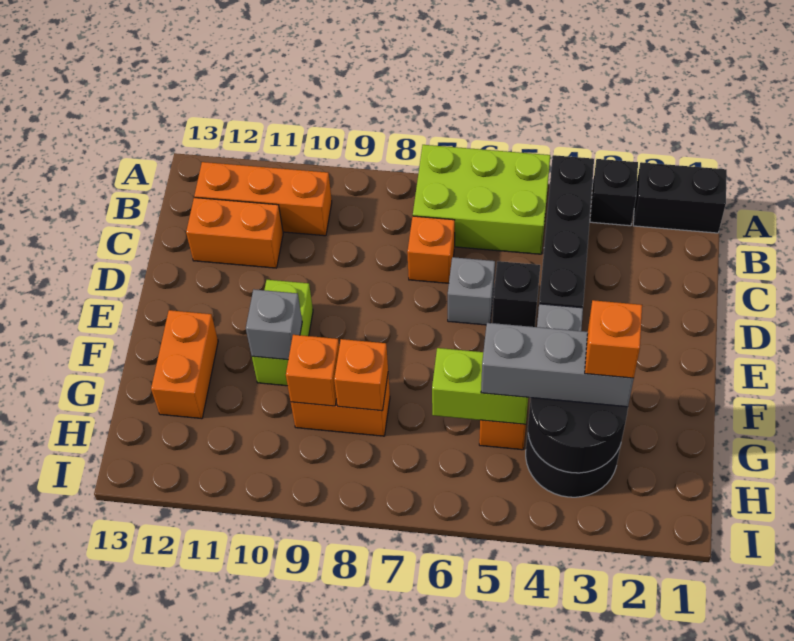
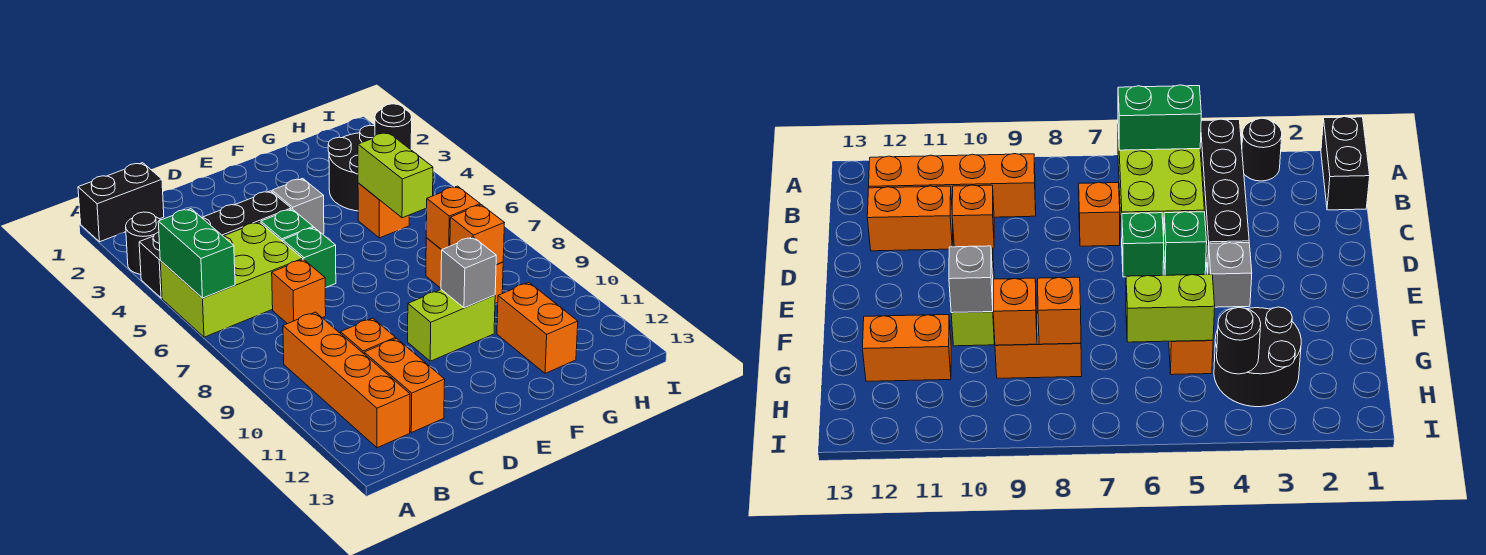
black brick A1:A2 level 1 -> black brick A1:B1 level 1
black brick A3 level 1 -> black round brick A3 level 1
lime brick A5:B7 level 1 -> lime brick A5:C6 level 1
none -> green brick A5:A6 level 2
orange brick B10:B12 level 1 -> orange brick B9:B12 level 1
black brick D5 level 1 -> green brick D5 level 1
grey brick D6 level 1 -> green brick D6 level 1
orange brick F12:G12 level 1 -> orange brick G11:G12 level 1
black round brick G3:H4 level 2 -> black round brick H4 level 2
grey brick G3:G5 level 3 -> none
orange brick G3 level 4 -> orange brick C10 level 1

